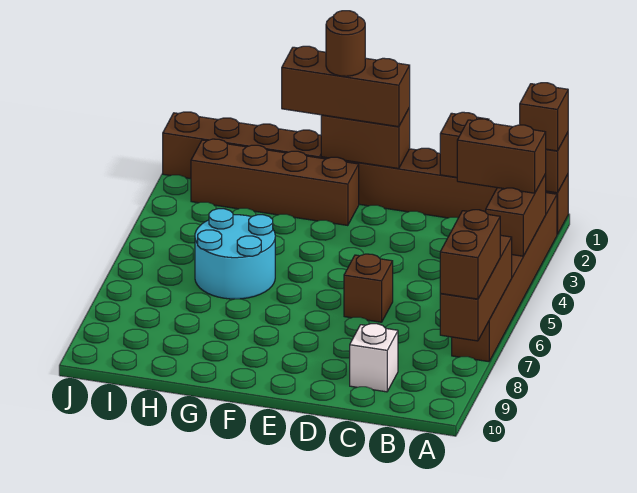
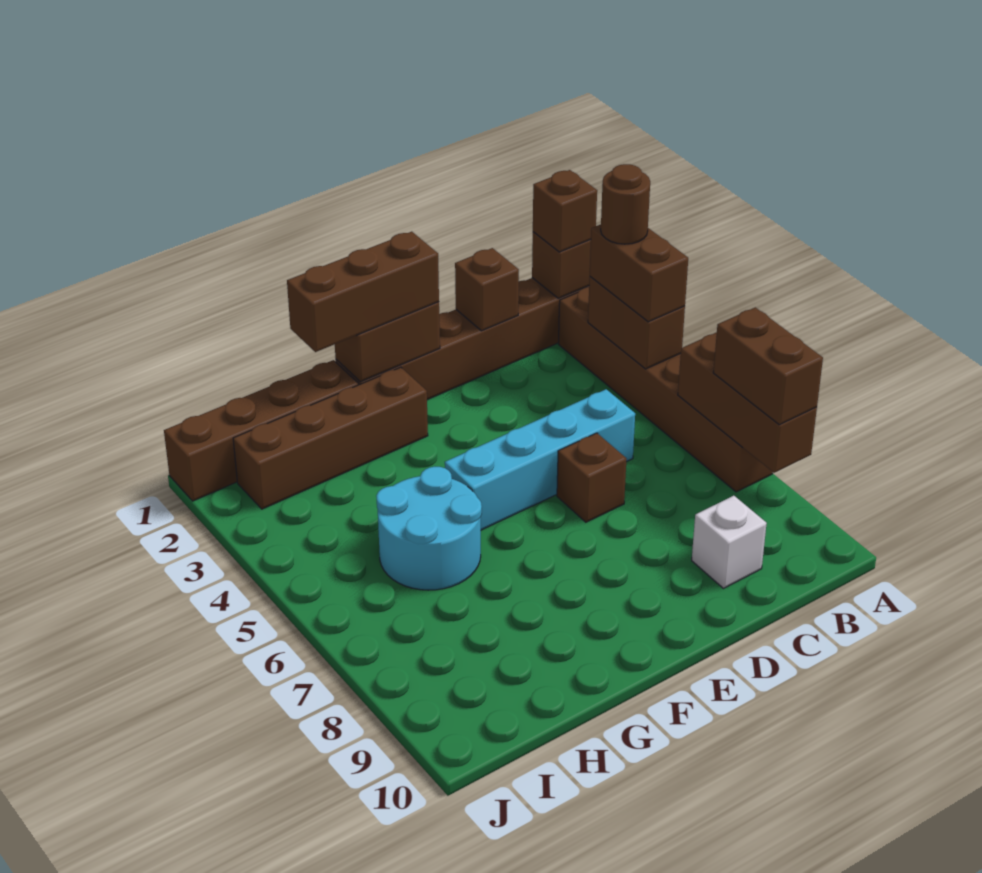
brown brick A3:B3 level 3 -> brown brick A3:A4 level 3
none -> cyan brick C5:F5 level 1
brown round brick F1 level 4 -> brown round brick A3 level 4

